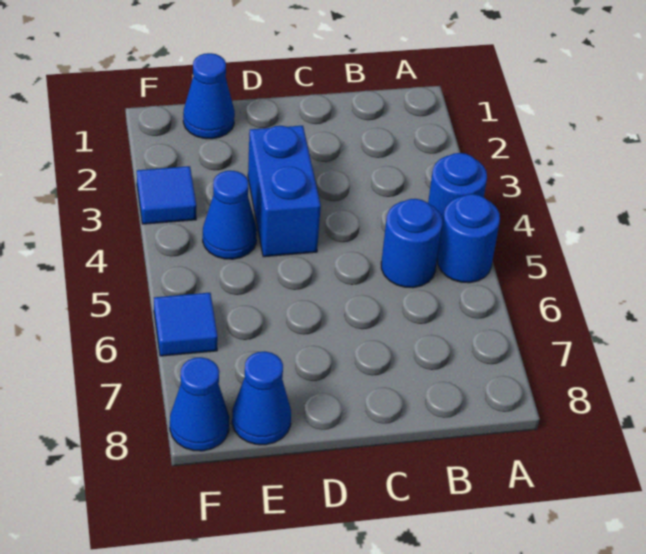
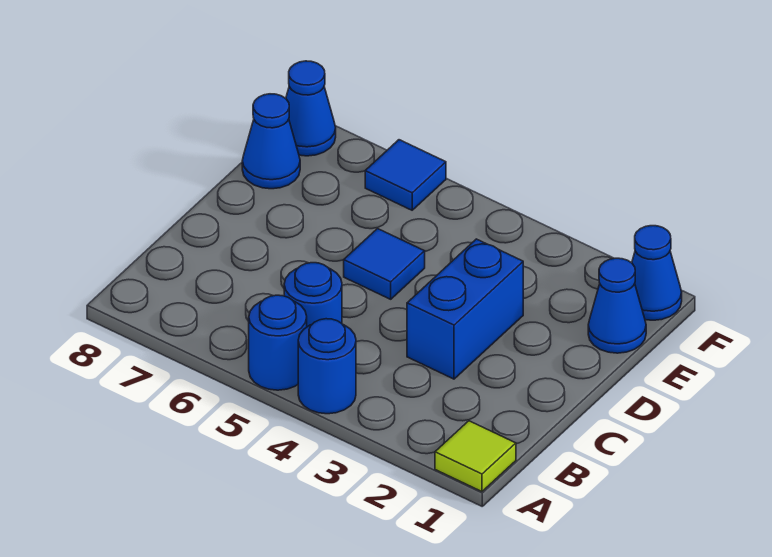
none -> lime tile A1 level 1
blue brick D3:D4 level 1 -> blue brick C3:D3 level 1
blue cone E4 level 1 -> blue cone F1 level 1
blue tile F3 level 1 -> blue tile D5 level 1

